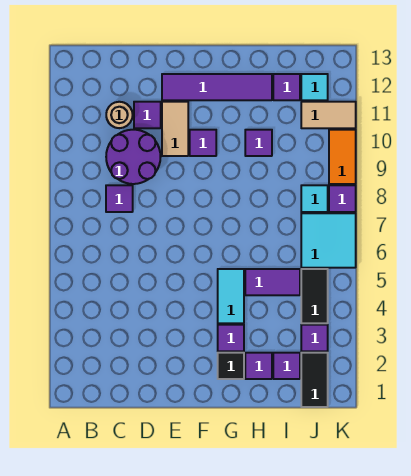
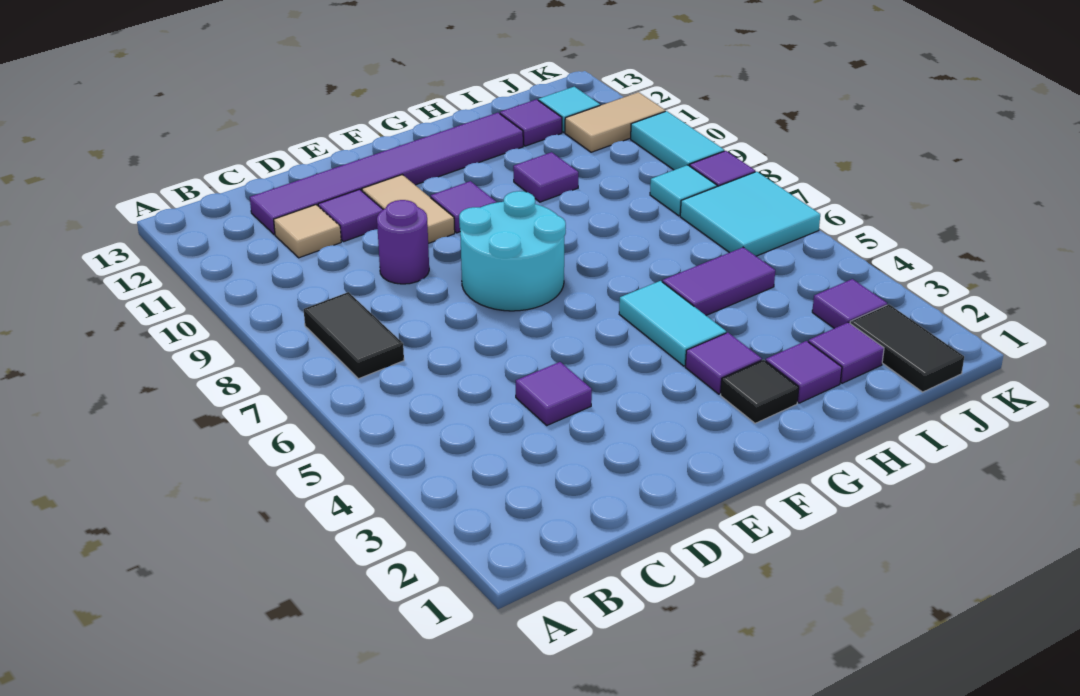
purple tile C8 level 1 -> purple tile D4 level 1
purple round brick C9:D10 level 1 -> purple round brick D9 level 1
tan round brick C11 level 1 -> tan tile C11 level 1
none -> cyan round brick E7:F8 level 1
purple tile E12:H12 level 1 -> purple tile C12:H12 level 1
black tile J4:J5 level 1 -> black tile B7:B8 level 1
orange tile K9:K10 level 1 -> cyan tile K9:K10 level 1

